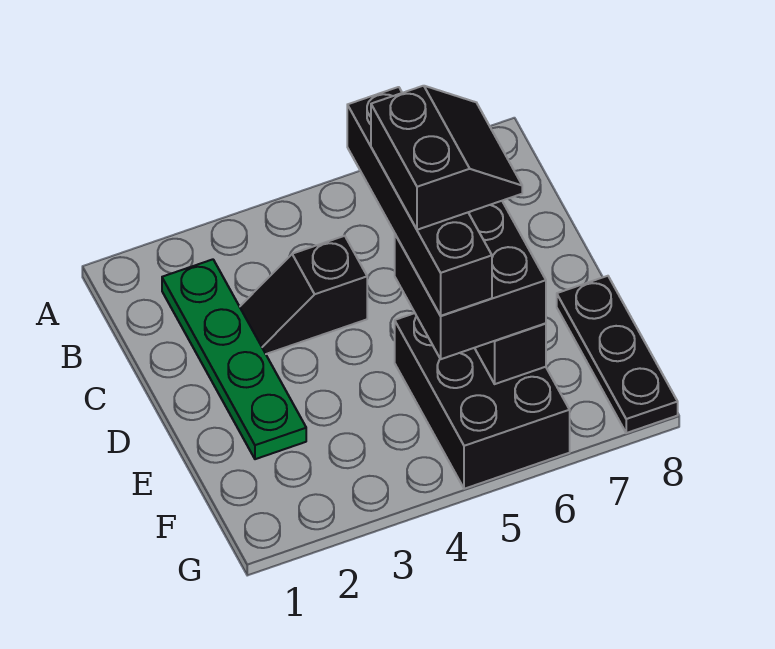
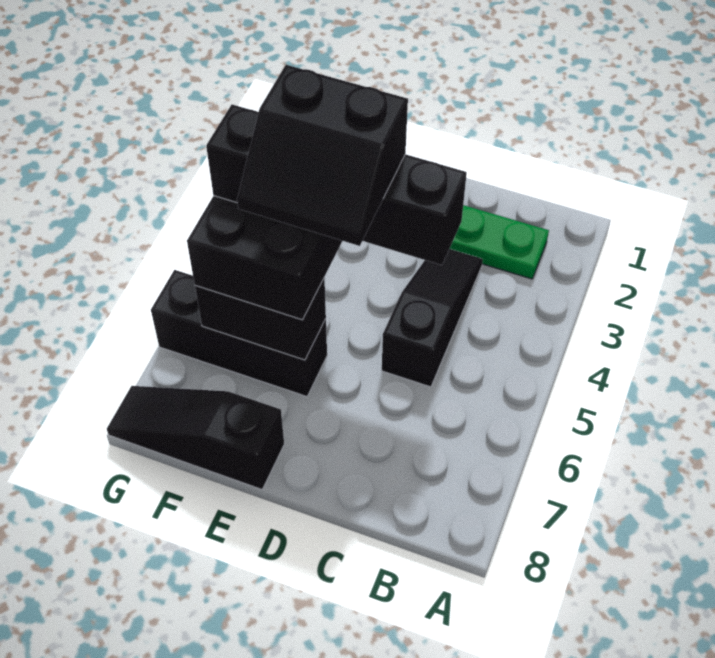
black slope C3:C4 level 1 top 4 -> black slope C3:C5 level 1 top 5
black brick E5:G6 level 1 -> black brick E6:G6 level 1
black plate E8:G8 level 1 -> black slope E8:G8 level 1 top E

